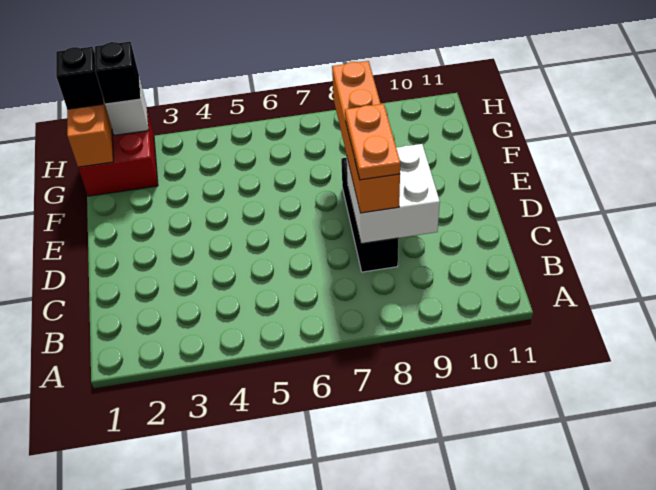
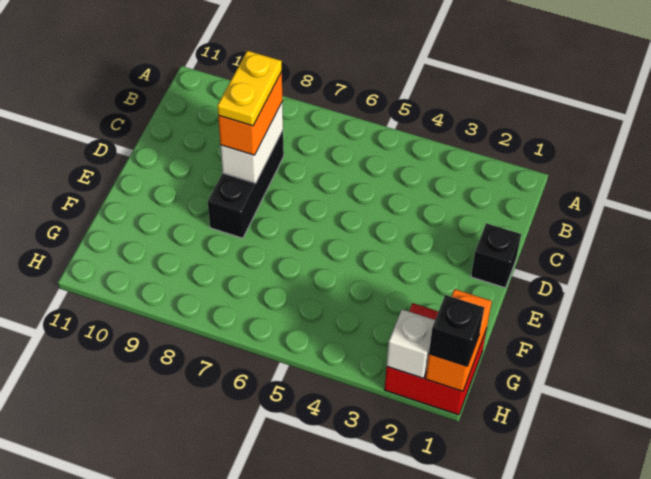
white brick C8:D9 level 2 -> white brick C8:D8 level 2
orange brick C8:F8 level 3 -> orange brick C8:D8 level 3
orange plate C8:D8 level 4 -> yellow plate C8:D8 level 4
black brick H2 level 3 -> black brick D1 level 1

